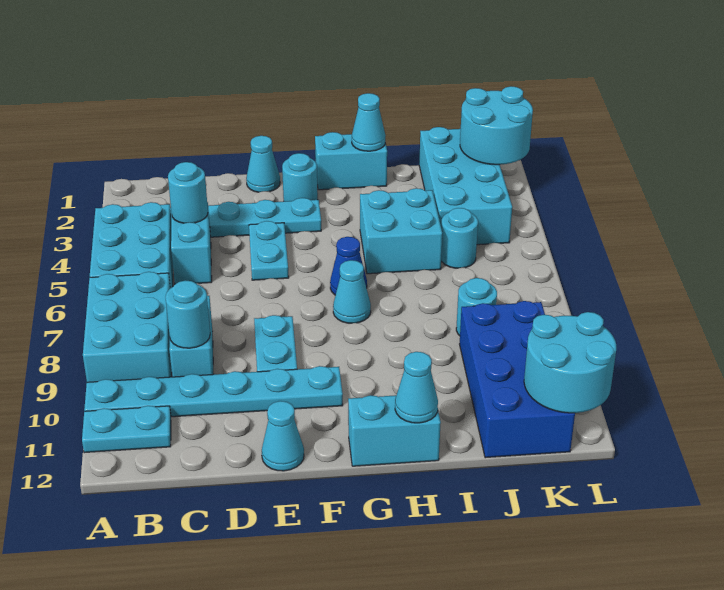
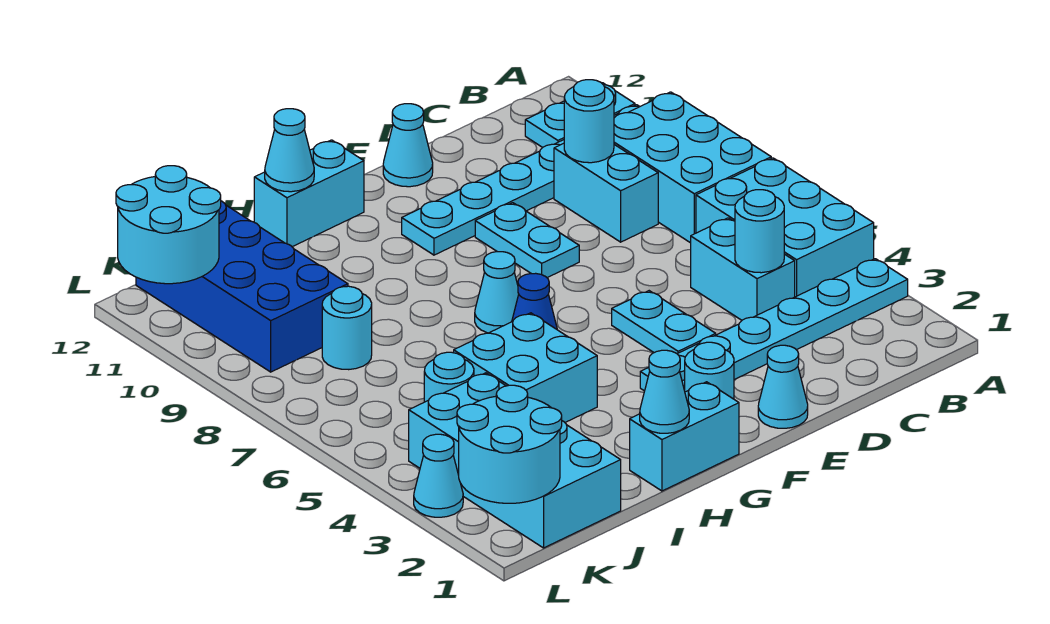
none -> cyan cone L3 level 1

